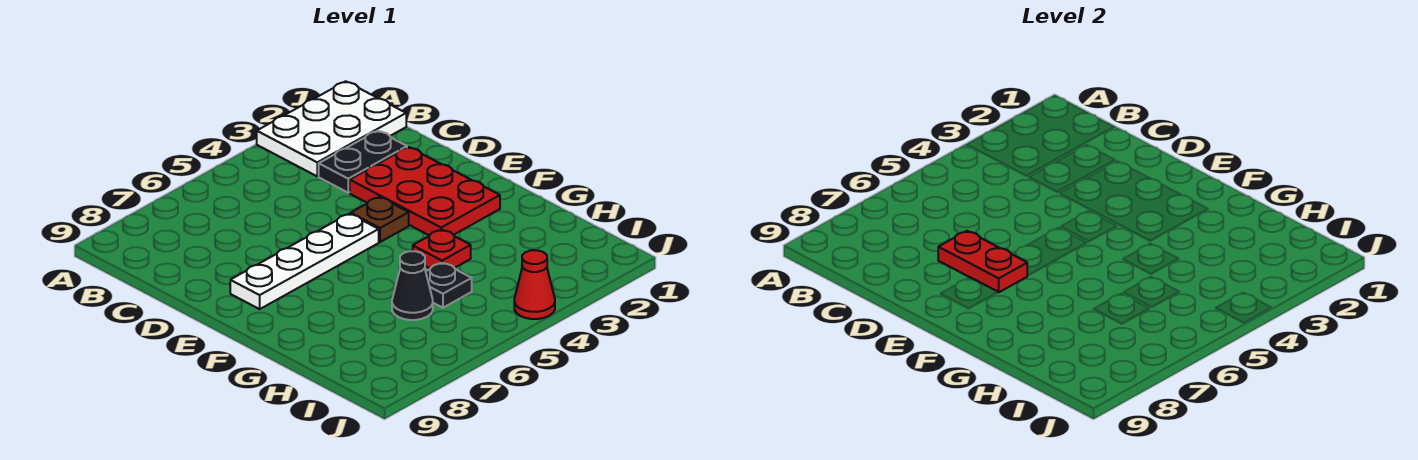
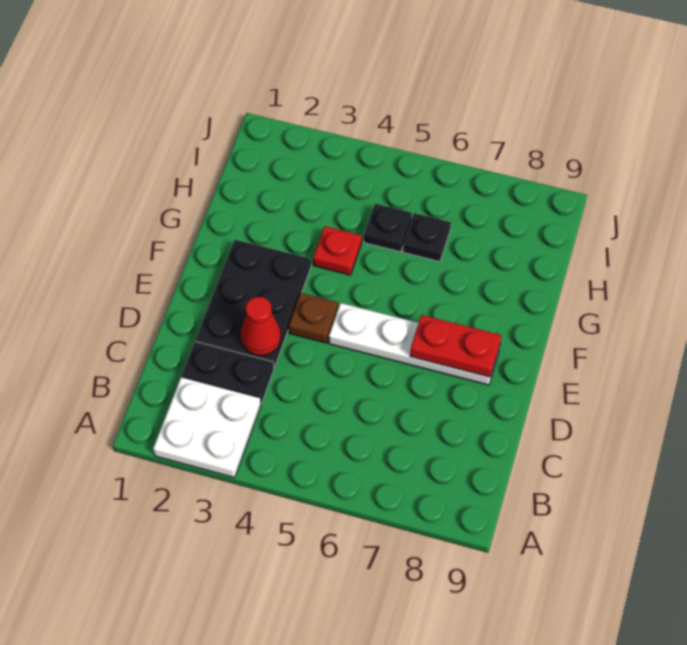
white plate A1:B3 level 1 -> white plate A2:B3 level 1
red plate D2:F3 level 1 -> black plate D2:F3 level 1
red plate D7:E7 level 2 -> red plate E7:E8 level 2
black cone H6 level 1 -> black plate H6 level 1
red cone J4 level 1 -> red cone D3 level 2

